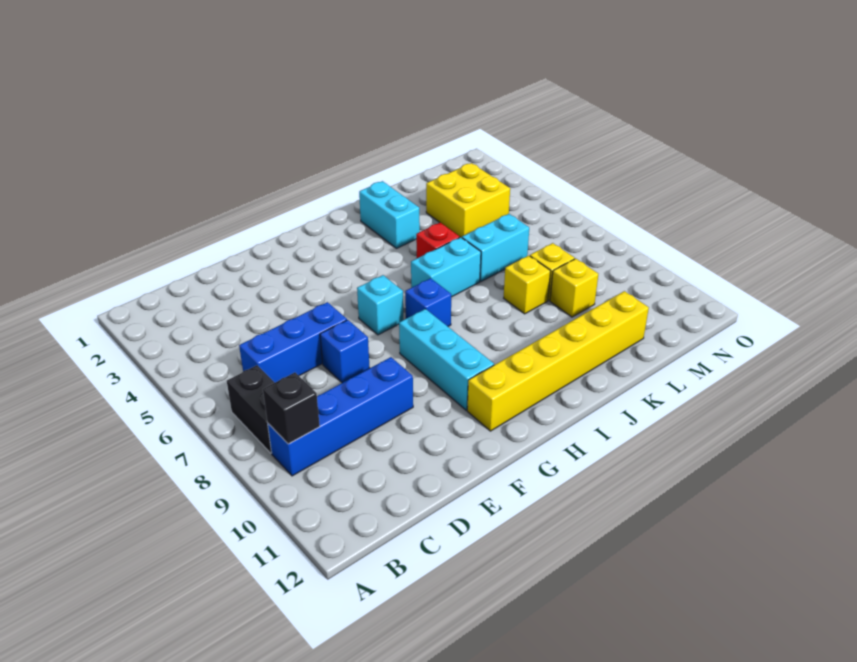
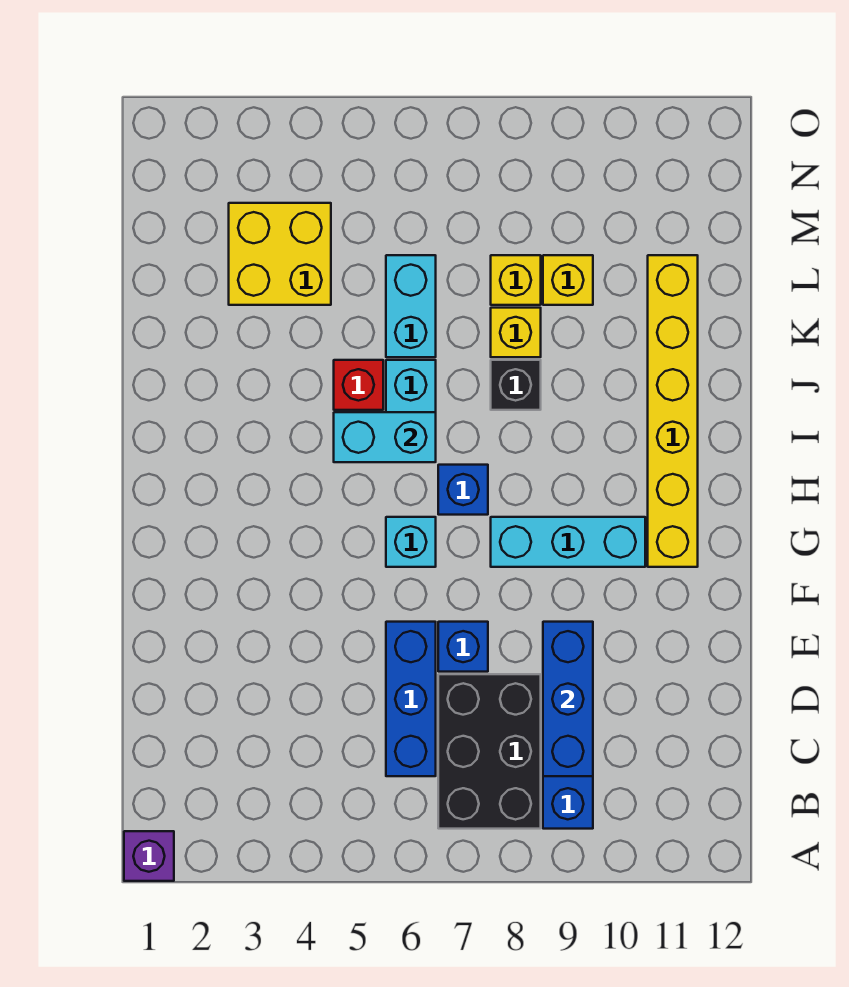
none -> purple brick A1 level 1
black brick B7:B8 level 1 -> black brick B7:D8 level 1
black brick B9 level 2 -> black brick J8 level 1
none -> blue brick C9:E9 level 2
cyan brick J2:J3 level 1 -> cyan brick I5:I6 level 2

